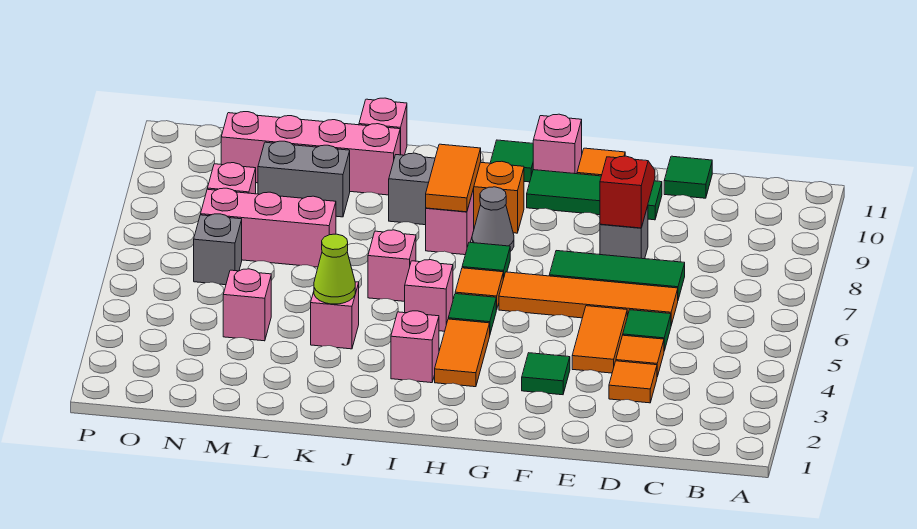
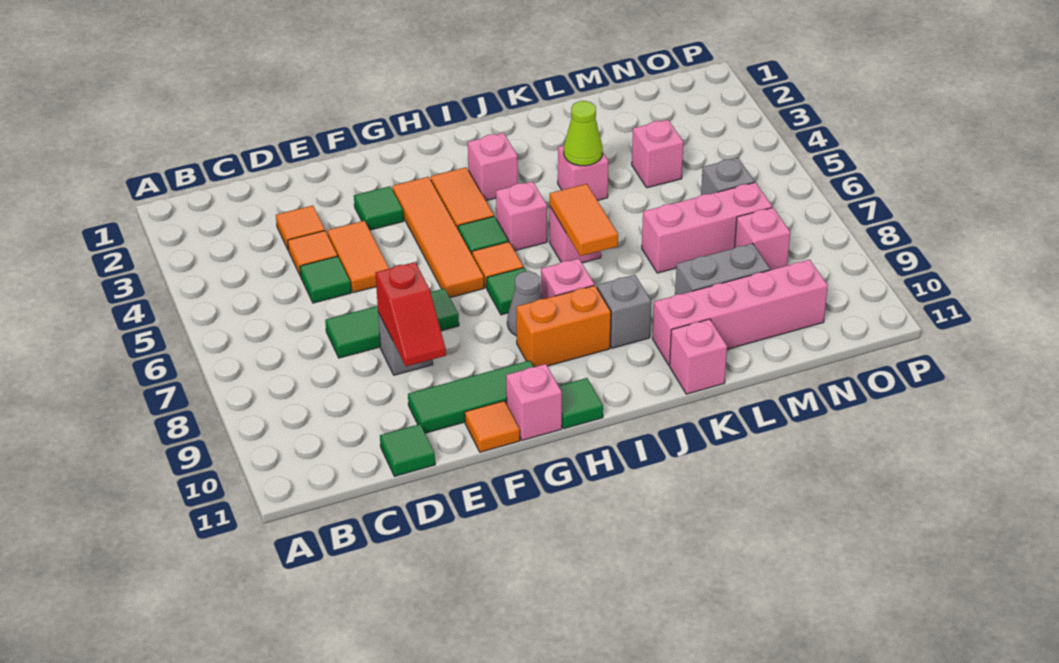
orange tile D6:G6 level 1 -> orange tile G3:G6 level 1
orange tile I8:I9 level 2 -> orange tile J6:J7 level 2

